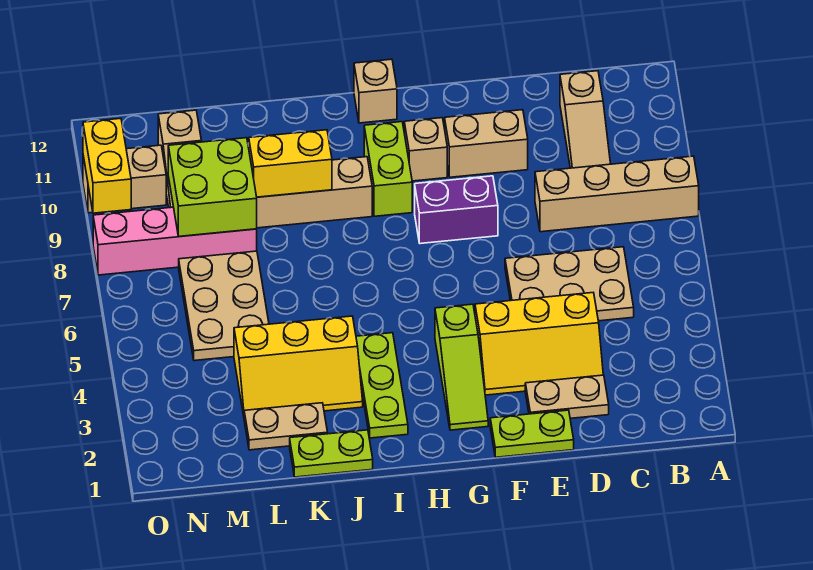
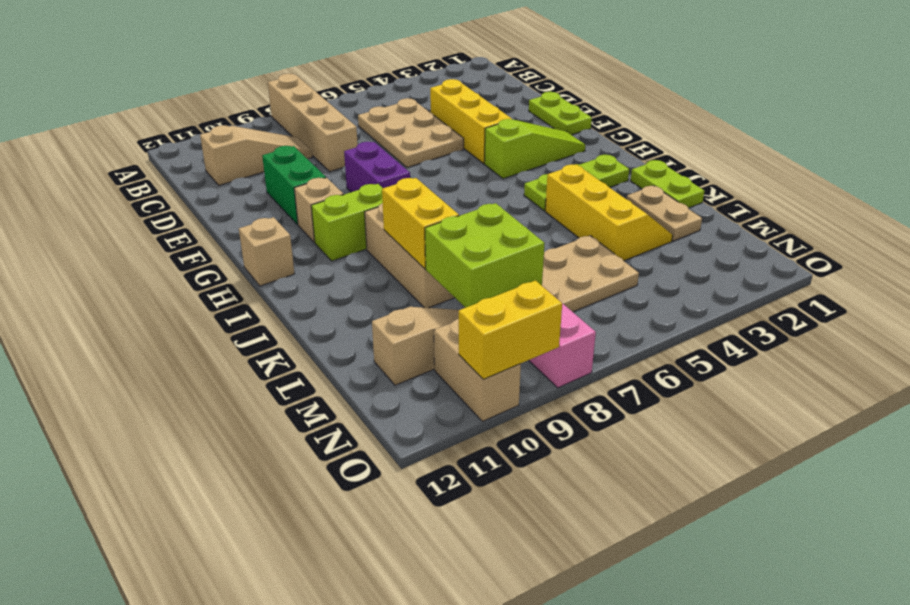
tan plate D2:E2 level 1 -> none
tan brick E10:F10 level 1 -> green brick E10:F10 level 1

